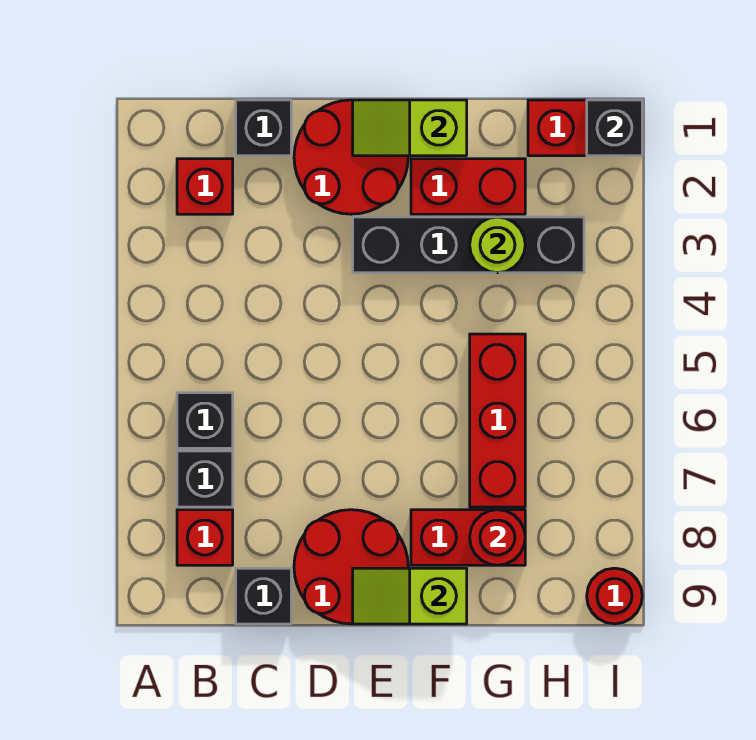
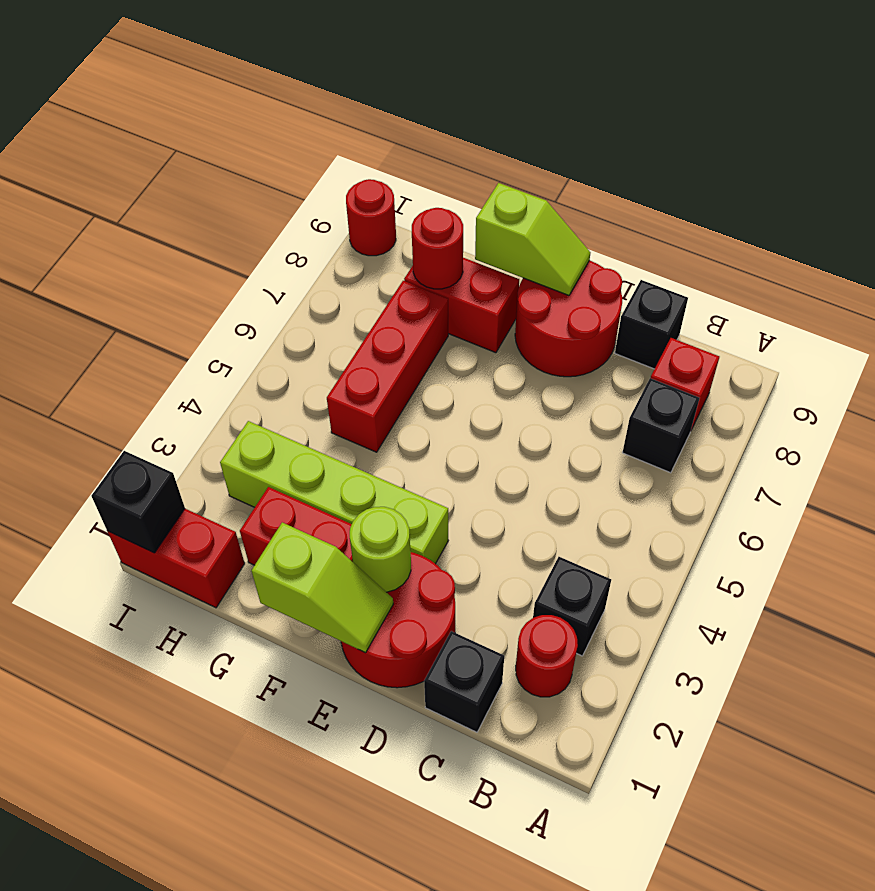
red brick B2 level 1 -> red round brick B2 level 1
black brick B6 level 1 -> black brick B3 level 1
black brick E3:H3 level 1 -> lime brick E3:H3 level 1
lime round brick G3 level 2 -> lime round brick E2 level 2

